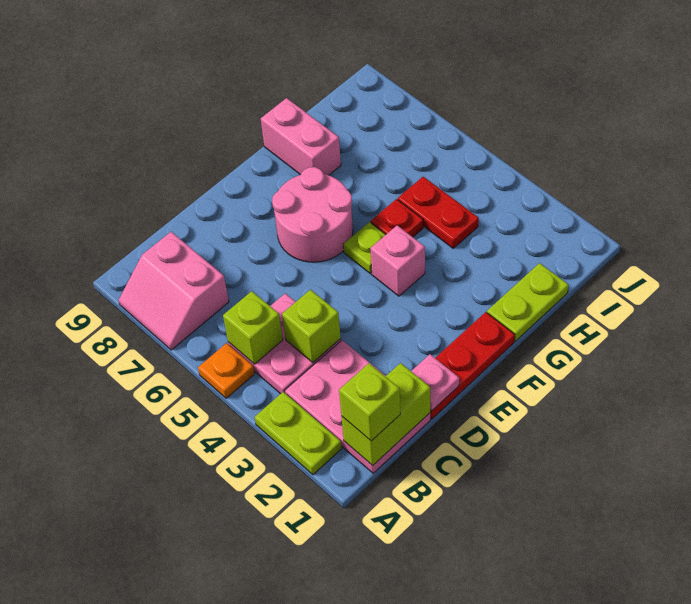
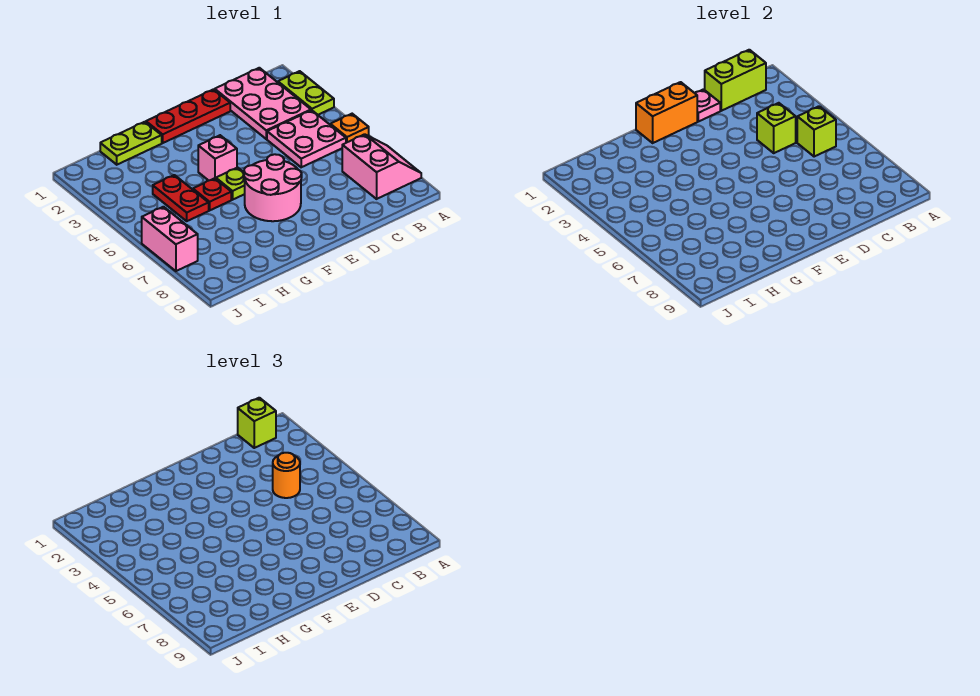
none -> orange round brick C4 level 3
none -> orange brick E1:F1 level 2
pink brick G8:G9 level 1 -> pink brick J6:J7 level 1

